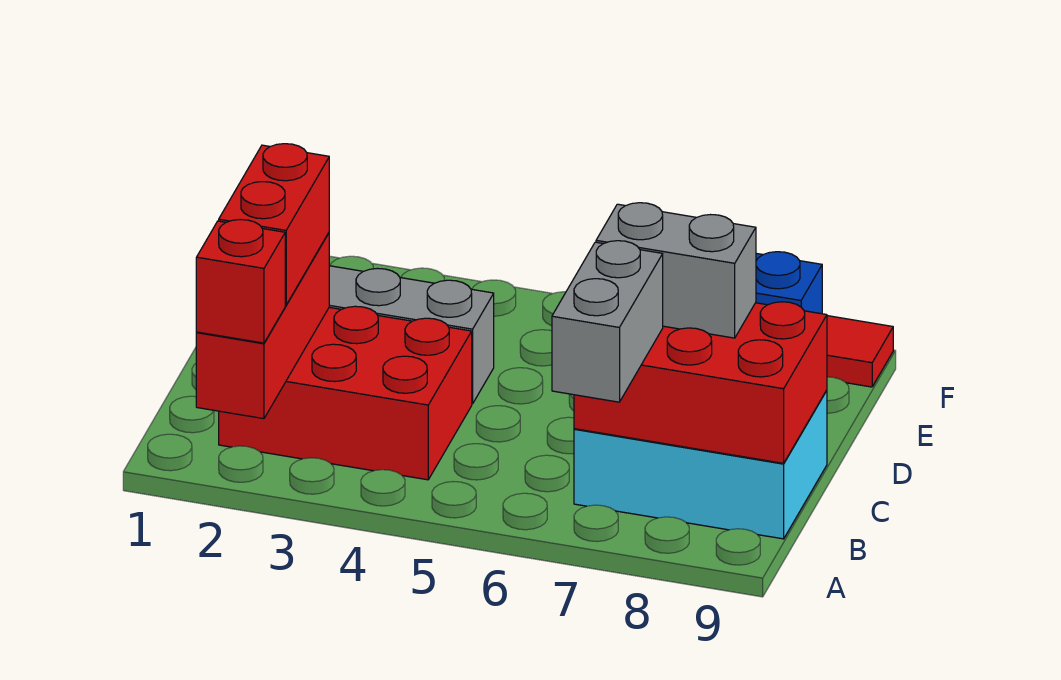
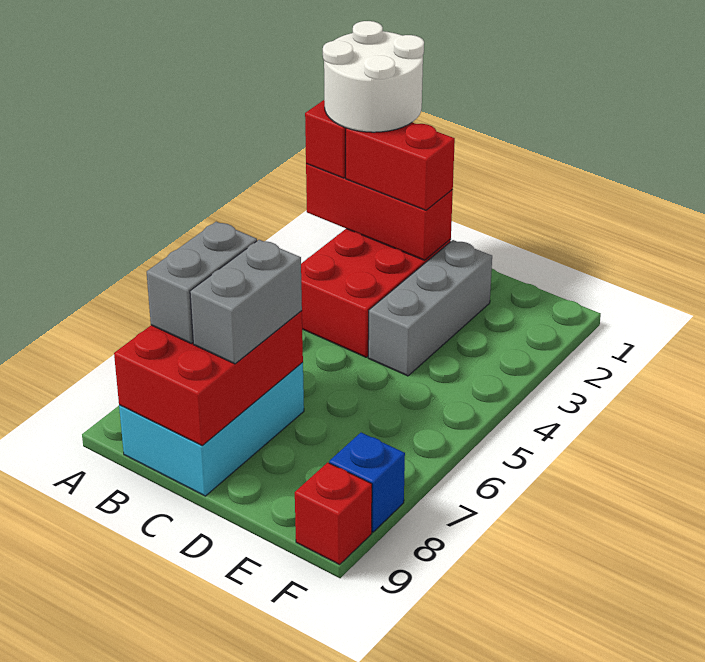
none -> white round brick A1:B2 level 4
grey brick A7:B7 level 3 -> grey brick B7:B8 level 3
red tile F9 level 1 -> red brick F9 level 1

